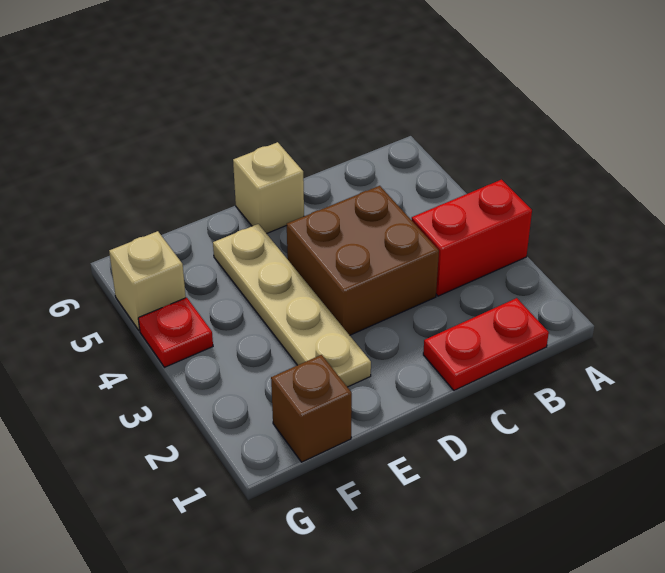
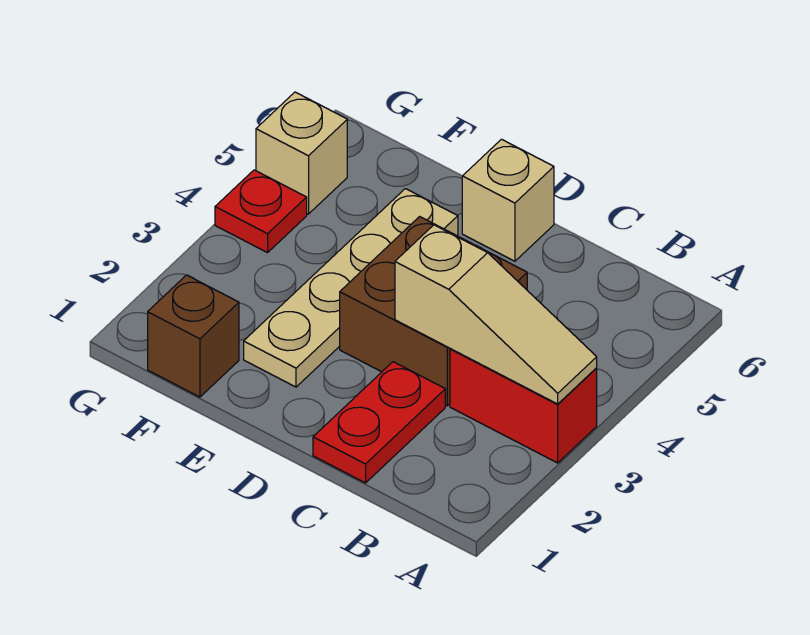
none -> tan slope A3:C3 level 2 top C
red plate B1:C1 level 1 -> red plate C1:C2 level 1

